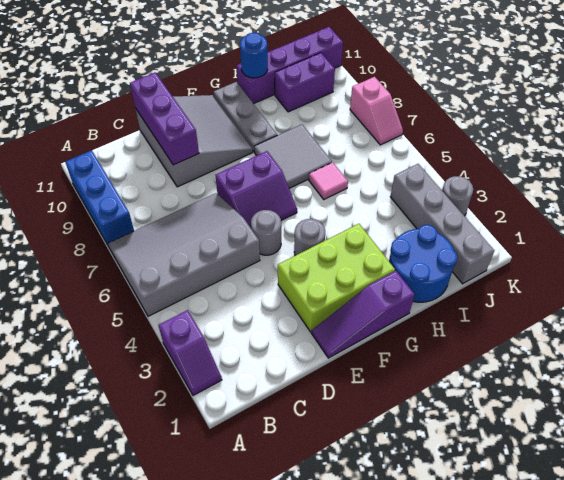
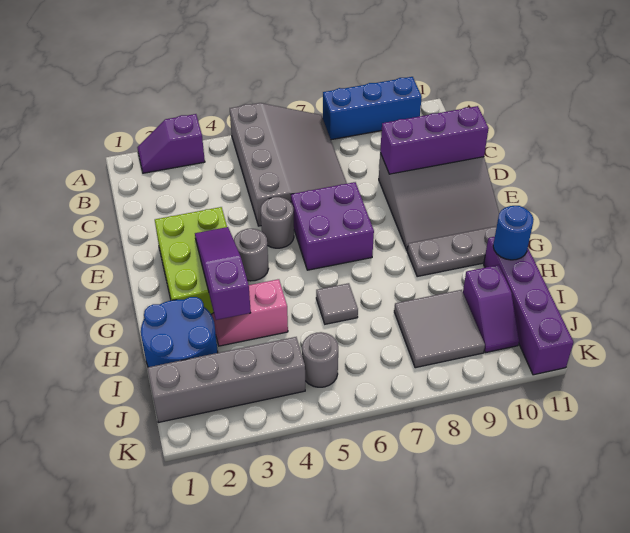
purple slope E1:G1 level 1 top G -> purple slope F3:H3 level 2 top H
purple slope E6:F7 level 1 top 7 -> purple brick E6:F7 level 1
grey tile G7:H8 level 1 -> grey tile I8:J9 level 1
pink tile H6 level 1 -> grey tile H6 level 1
purple brick I10:J10 level 1 -> purple slope I10:J10 level 1 top I
grey round brick K3 level 1 -> grey round brick J5 level 1
pink slope K7:K8 level 1 top 8 -> pink slope H3:H4 level 1 top 4

